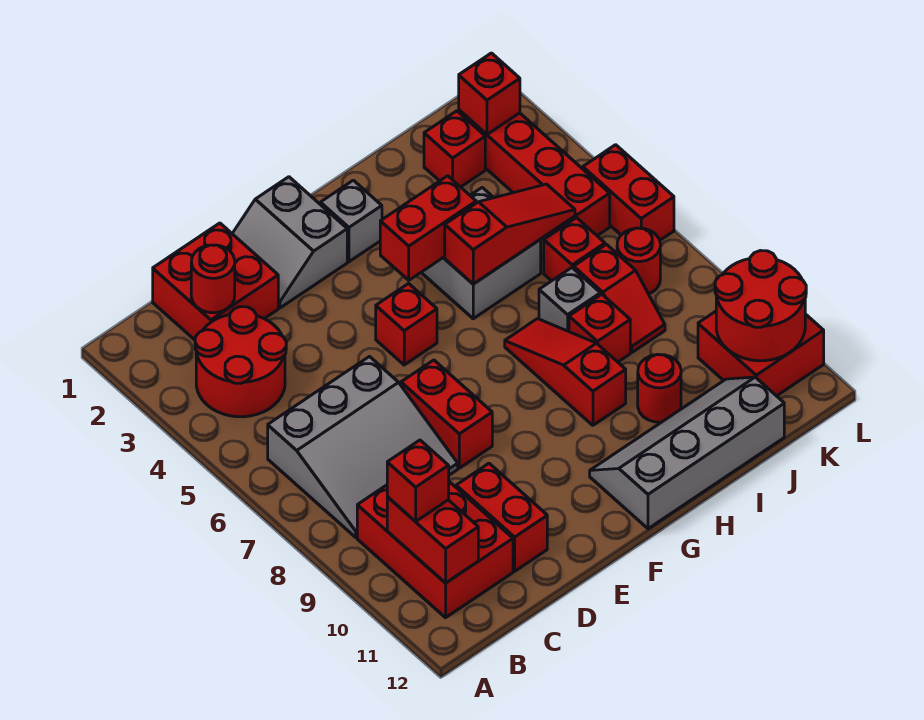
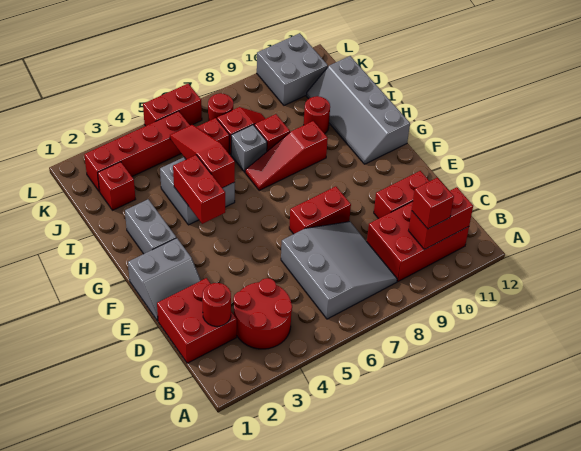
red brick F5 level 1 -> none
grey brick G2 level 1 -> grey brick G2:H2 level 1
red brick K2 level 2 -> none
red brick K10:L11 level 1 -> grey brick K10:L11 level 1
red round brick K10:L11 level 2 -> none

